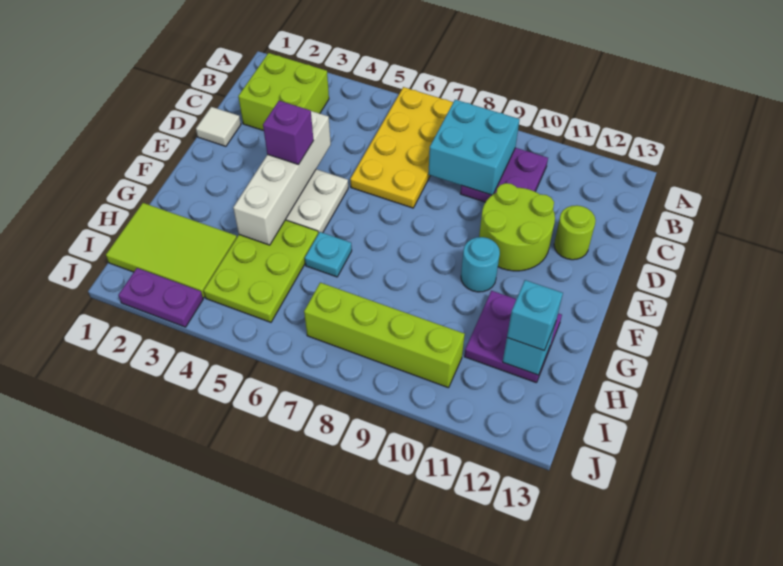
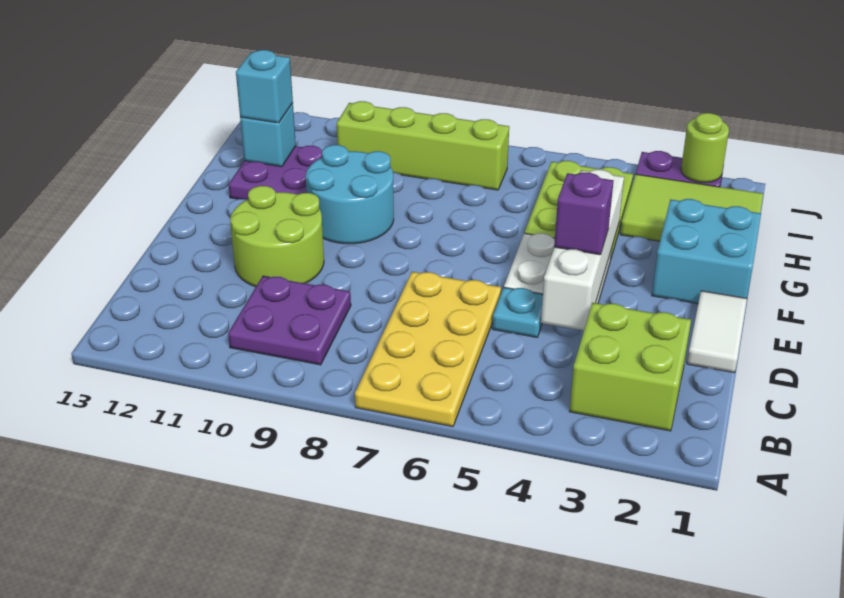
cyan brick B8:C9 level 2 -> cyan brick F1:G2 level 1
white tile D1 level 1 -> white tile D1:E1 level 1
lime round brick D12 level 1 -> lime round brick J2 level 2
cyan round brick F10 level 1 -> cyan round brick F9:G10 level 1
cyan plate G6 level 1 -> cyan plate D5 level 1

